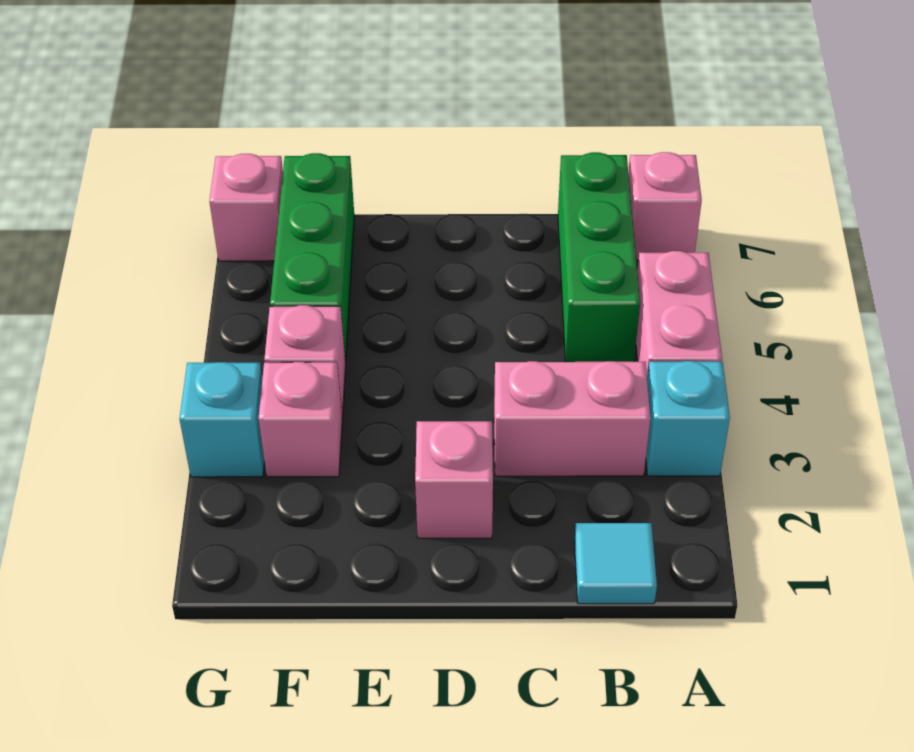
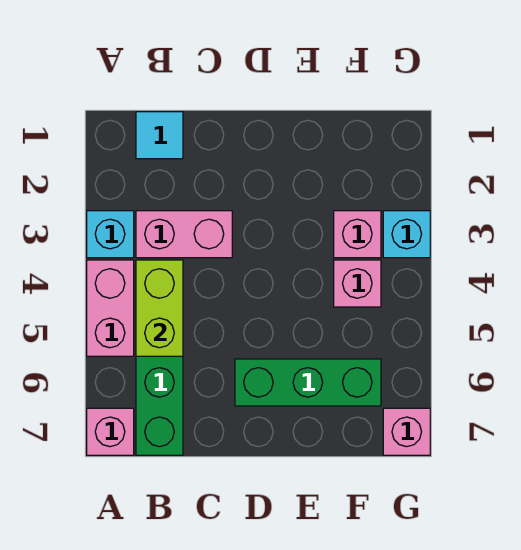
none -> lime brick B4:B5 level 2
pink brick D2 level 1 -> none
green brick F5:F7 level 1 -> green brick D6:F6 level 1

